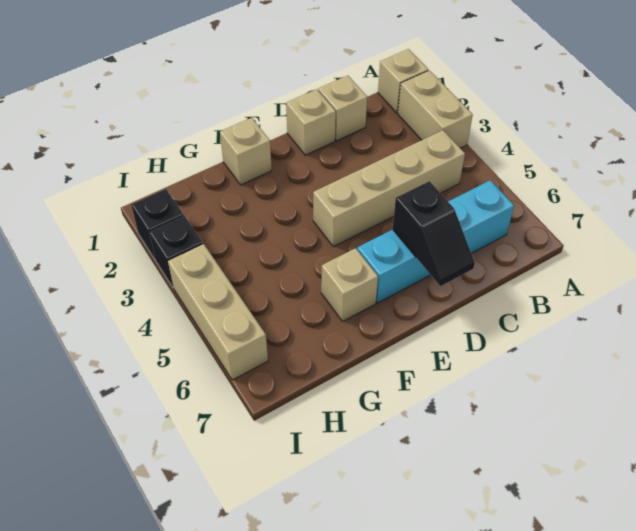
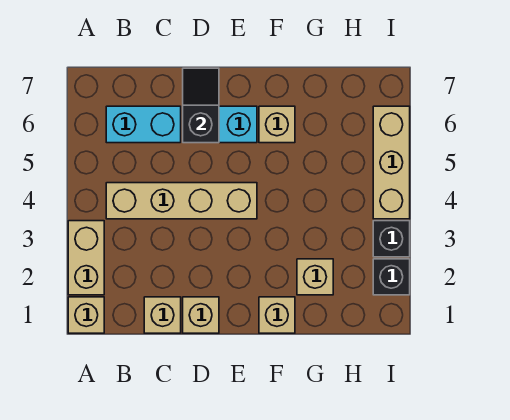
none -> tan brick G2 level 1

